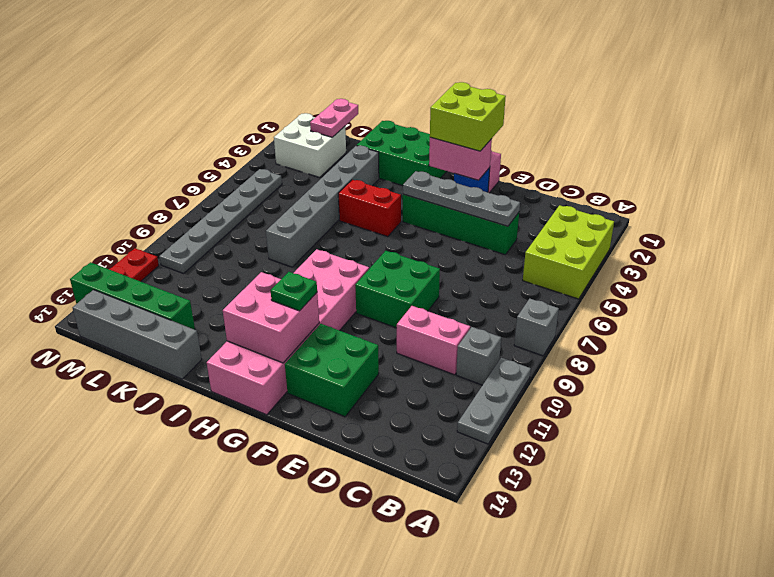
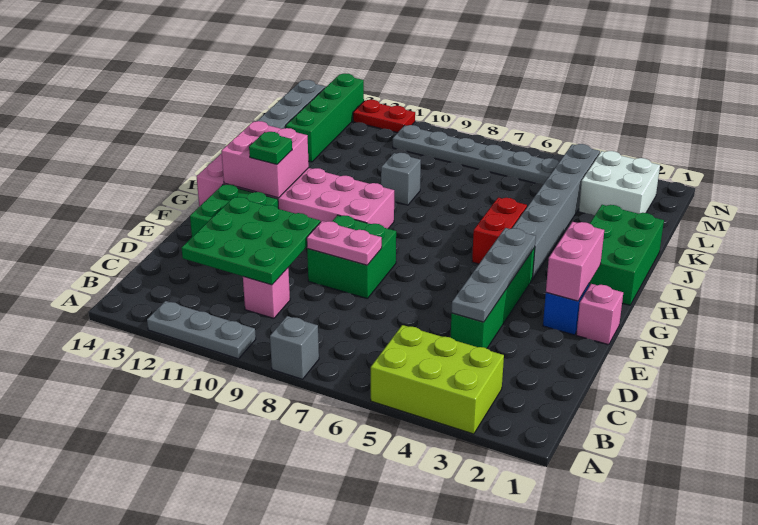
grey brick B10 level 1 -> grey brick J9 level 1
pink brick C10:D10 level 1 -> pink brick C10 level 1
none -> green plate C10:E12 level 2
lime brick F1:G2 level 3 -> none
grey brick J3:J8 level 1 -> grey brick H4:M4 level 1
pink plate L1:L2 level 2 -> pink plate E8:E9 level 2

